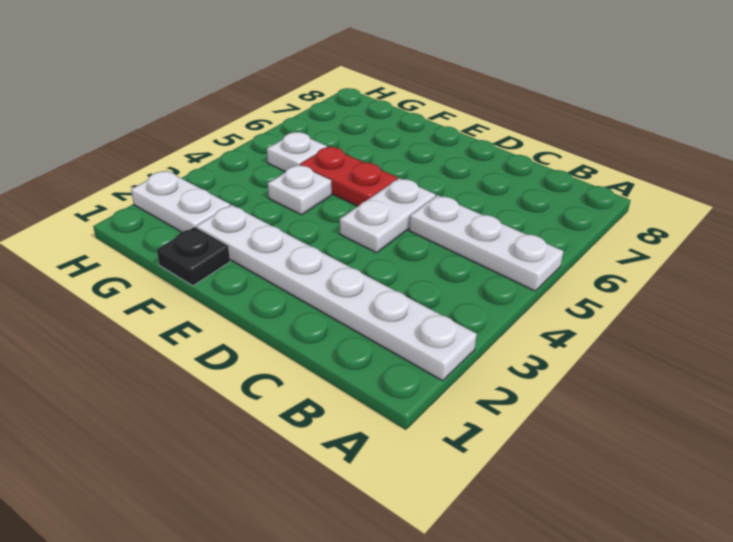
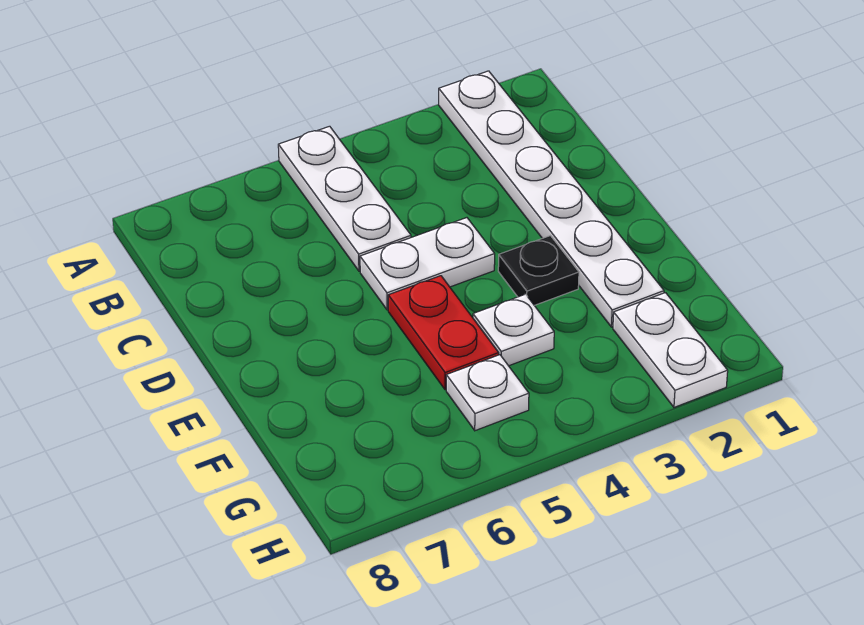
black plate F1 level 1 -> black plate E3 level 1

